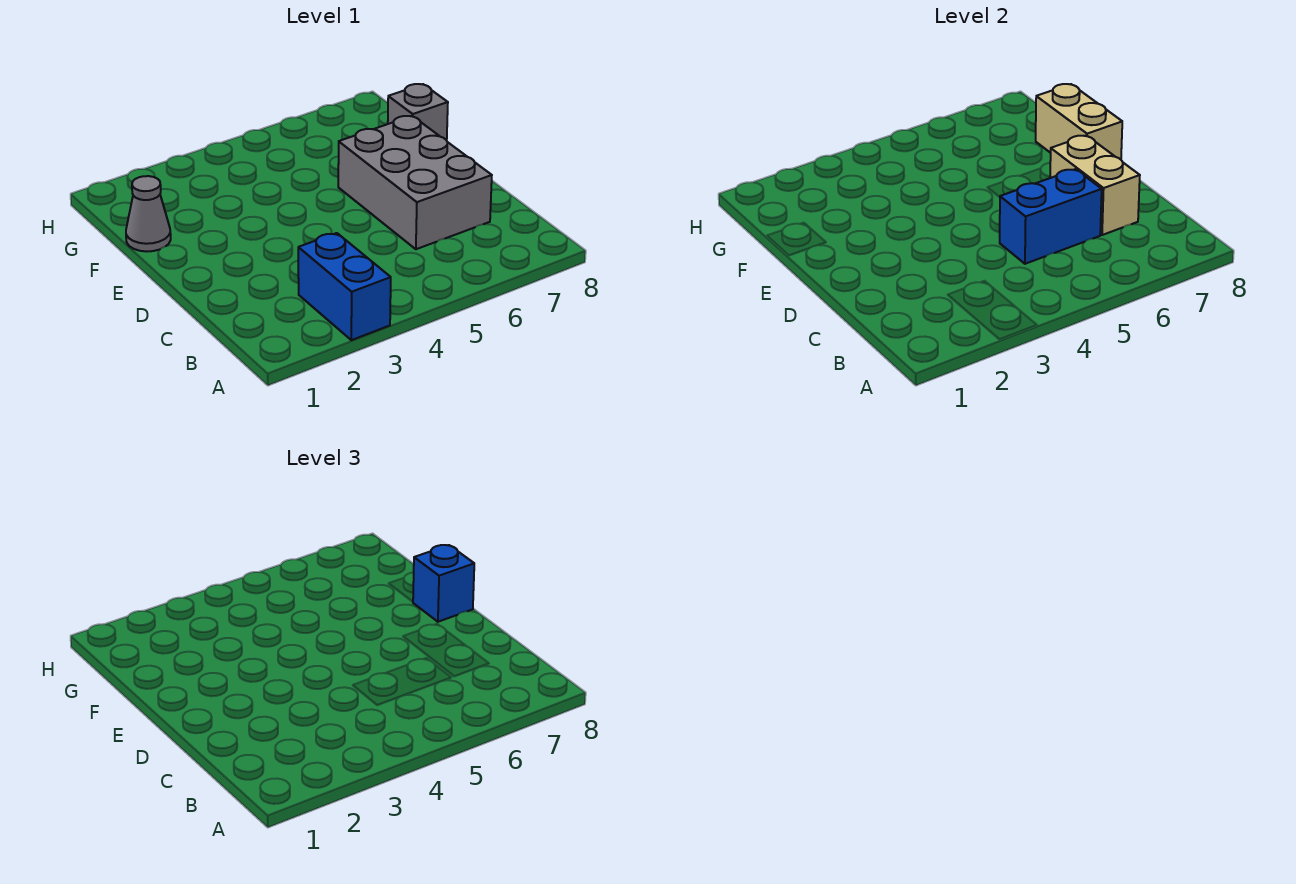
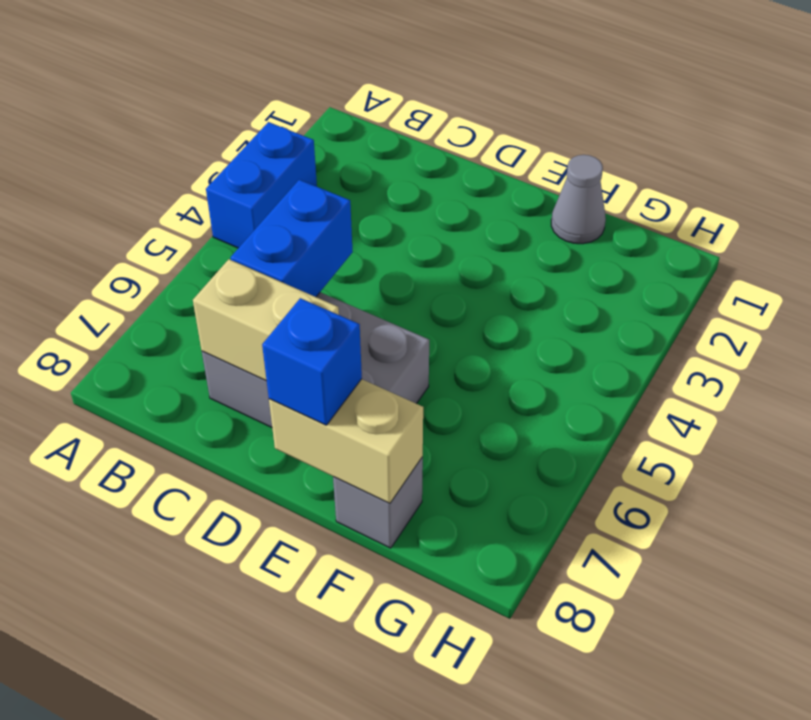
blue brick A3:B3 level 1 -> blue brick A3:A4 level 1

